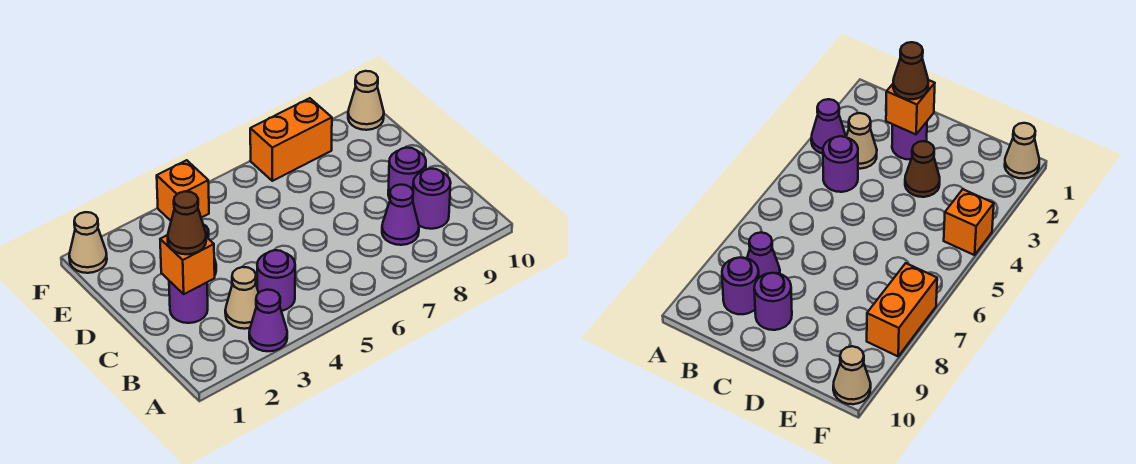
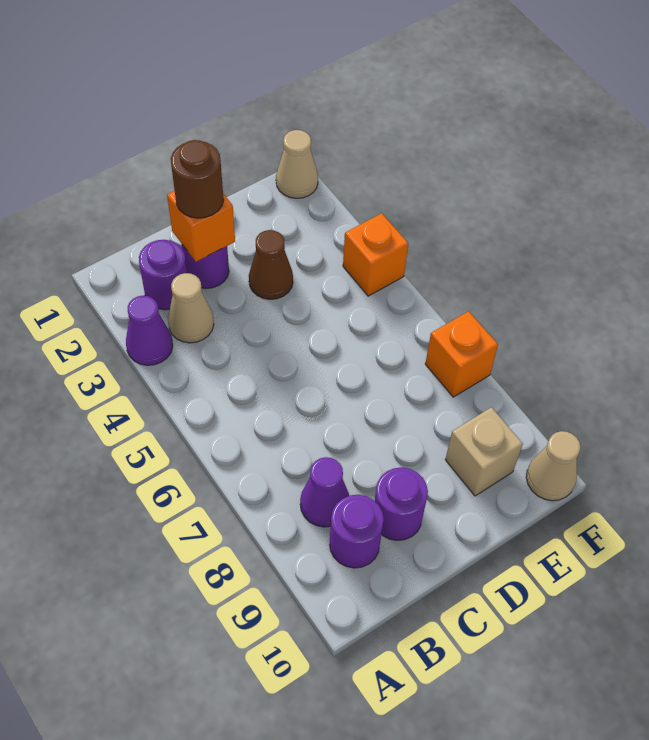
purple round brick B4 level 1 -> purple round brick B2 level 1
brown cone C2 level 3 -> brown round brick C2 level 3
none -> tan brick E9 level 1
orange brick F7:F8 level 1 -> orange brick F7 level 1

